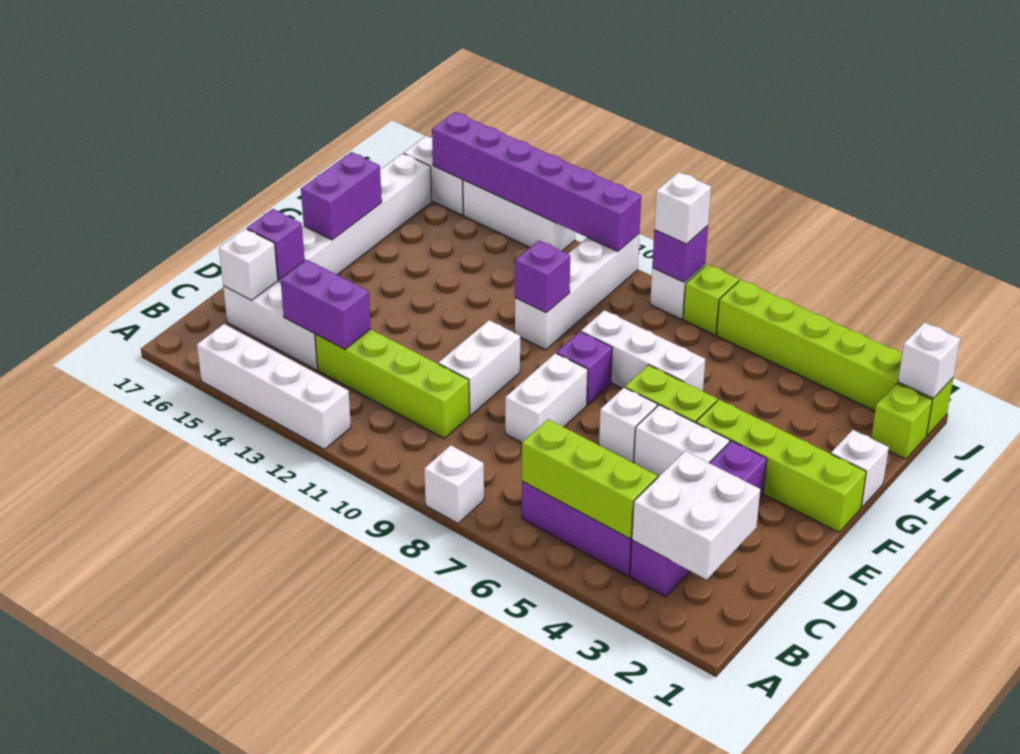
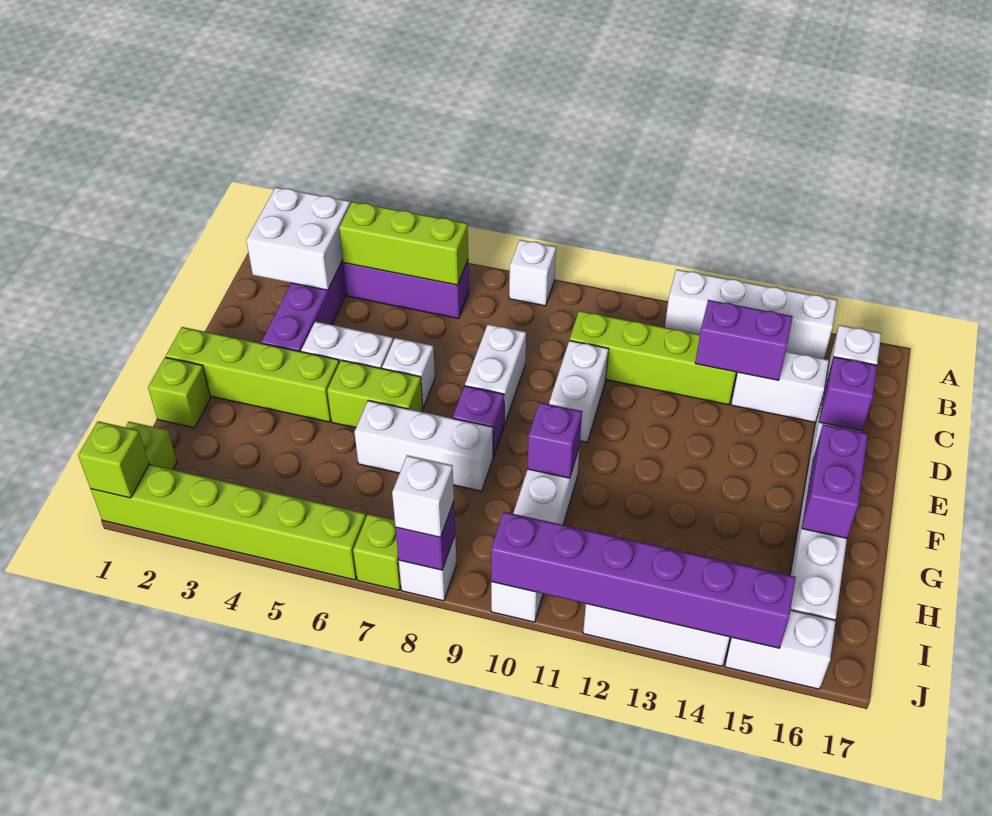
white brick G1 level 1 -> lime brick G1 level 1
white brick J1 level 2 -> lime brick J1 level 2

